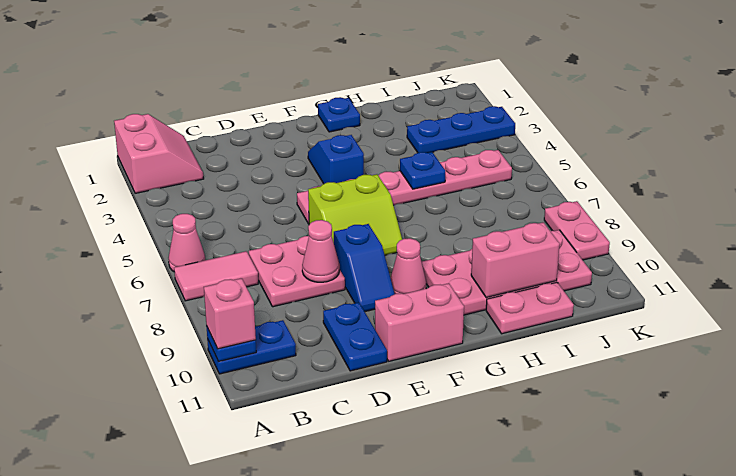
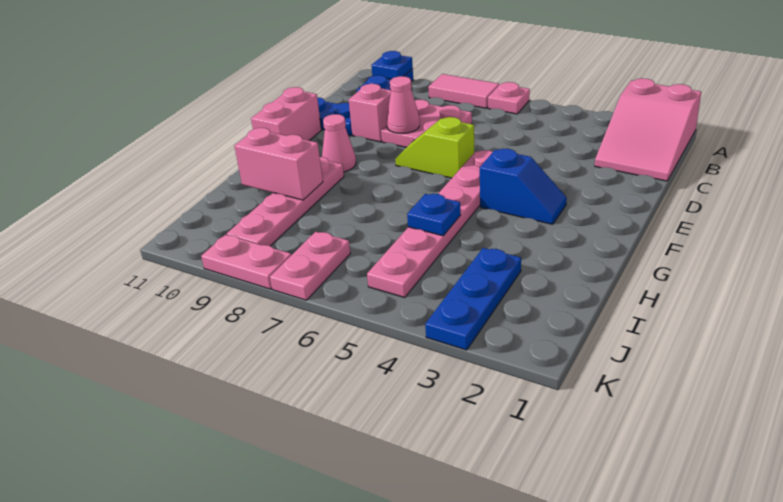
pink slope A1:B2 level 1 top A -> pink slope A1:C2 level 1 top A
pink cone A6 level 1 -> pink plate A6 level 1
pink tile A7:B7 level 1 -> pink tile A7:A8 level 1
pink brick A10 level 3 -> pink brick D9 level 1
lime slope E6:F7 level 1 top 6 -> lime slope E6:E7 level 1 top 6
blue slope E8:E9 level 1 top 8 -> none
blue plate G1 level 1 -> none
pink plate G9:J10 level 1 -> pink plate G9:J9 level 1
pink brick H10:I10 level 2 -> pink brick H9:H10 level 2
pink plate H11:I11 level 1 -> pink plate J7:K7 level 1

